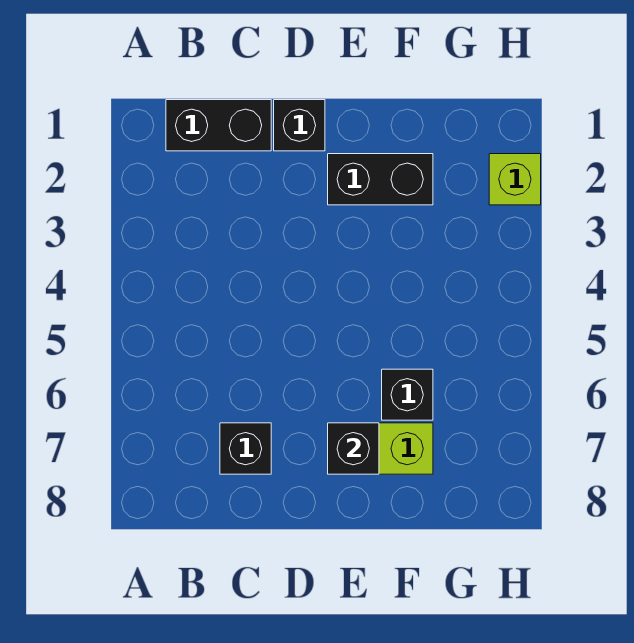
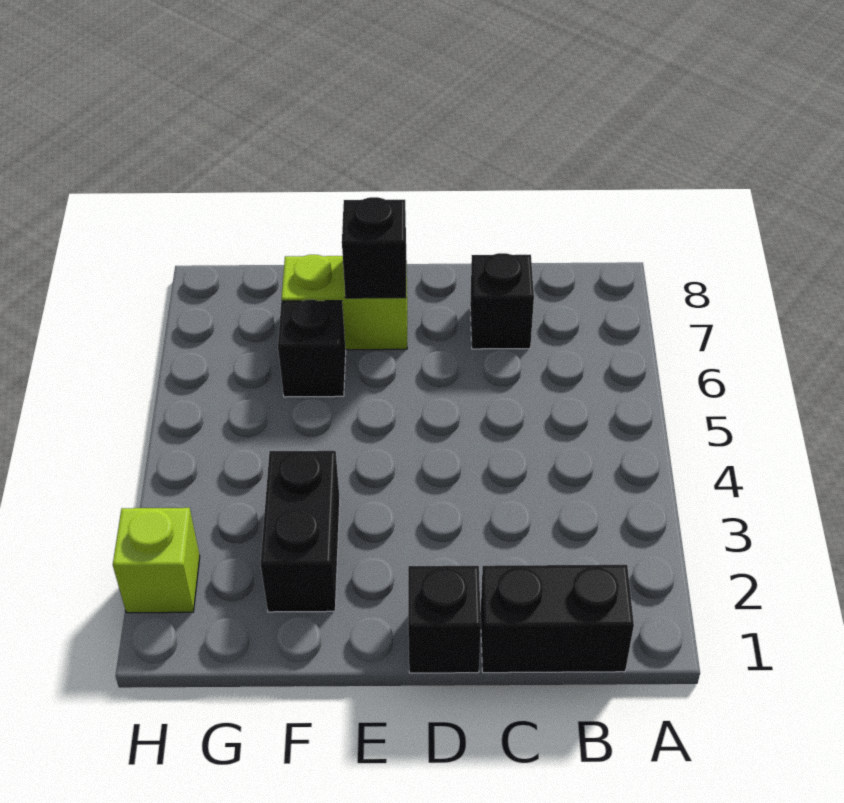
black brick E2:F2 level 1 -> black brick F2:F3 level 1

